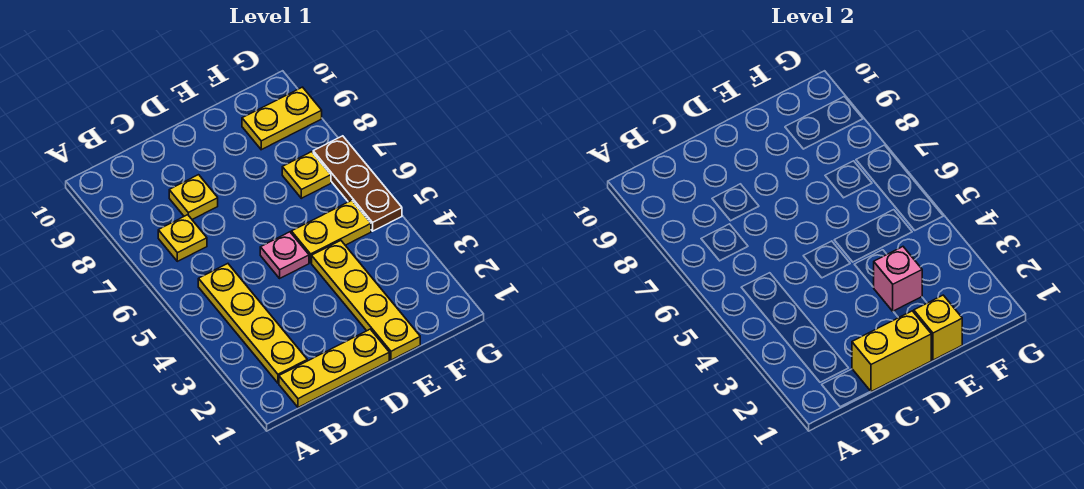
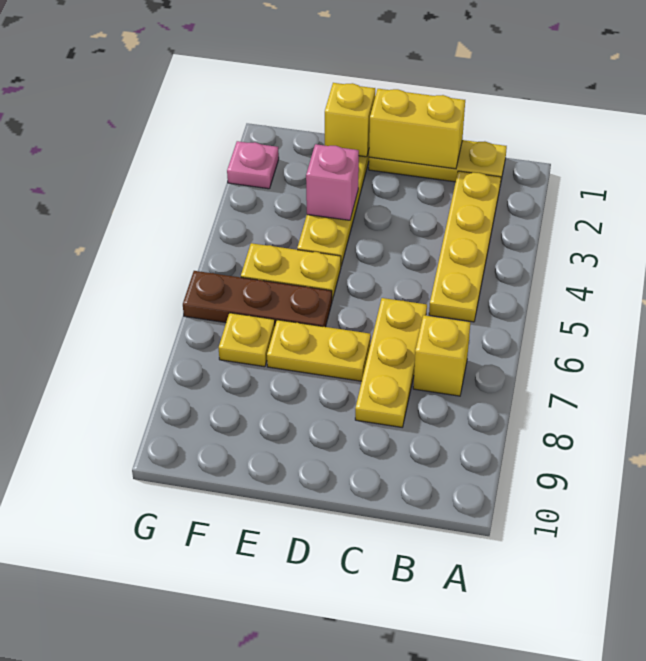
yellow plate B7 level 1 -> yellow brick B7 level 1
yellow plate C8 level 1 -> yellow plate C6:C8 level 1
pink plate D5 level 1 -> pink plate G2 level 1
yellow plate F9:G9 level 1 -> yellow plate D7:E7 level 1
brown plate G5:G7 level 1 -> brown plate E6:G6 level 1

